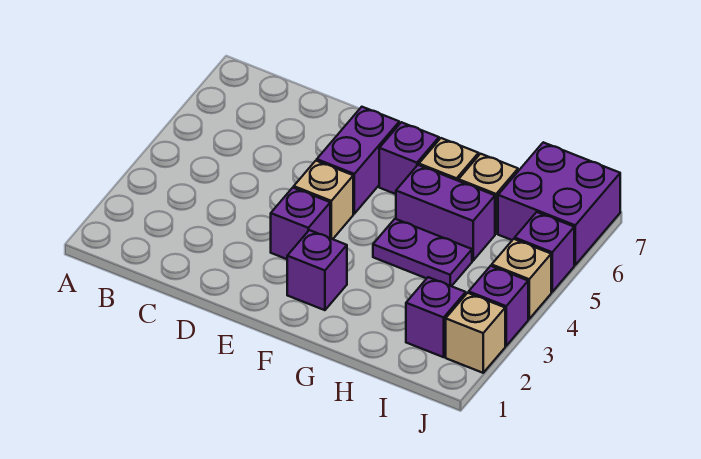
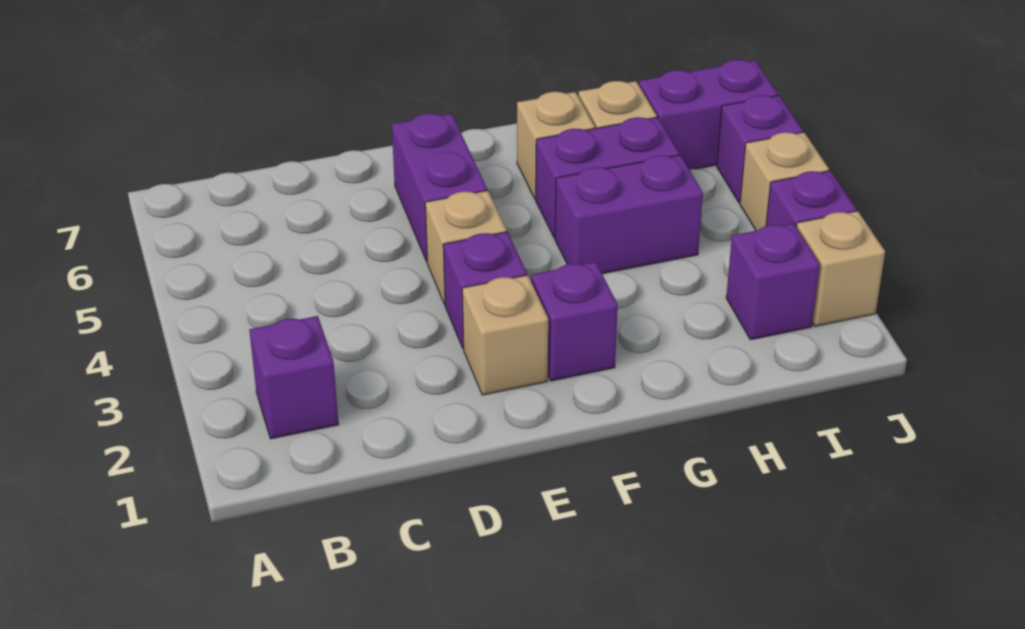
none -> tan brick E2 level 1
purple brick F6 level 1 -> purple brick B2 level 1
purple plate G4:H4 level 1 -> purple brick G4:H4 level 1
purple brick I6:J7 level 1 -> purple brick I6:J6 level 1

